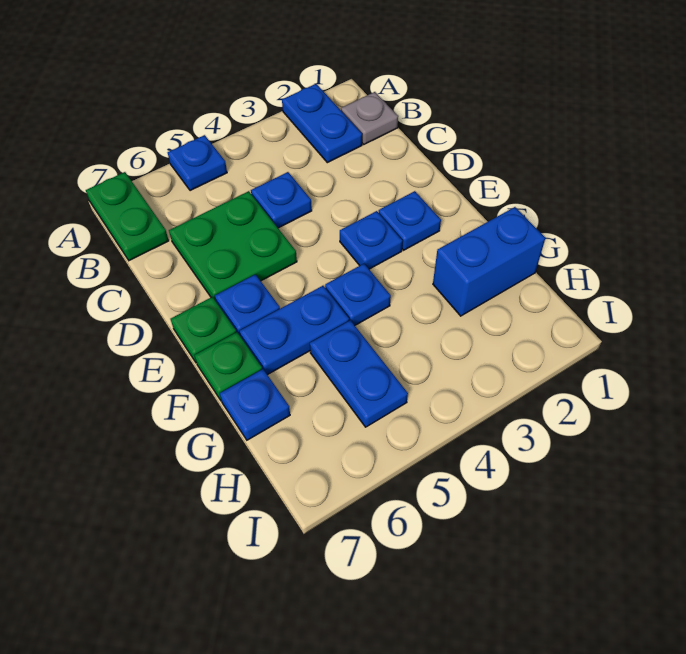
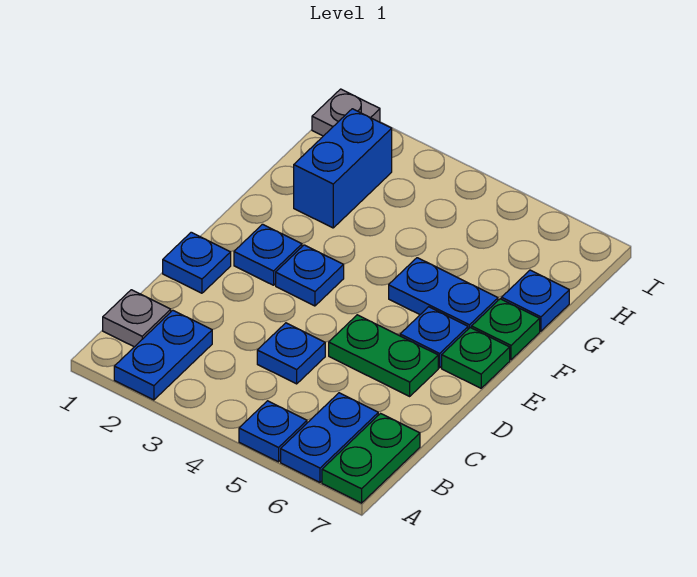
green plate C5:D6 level 1 -> green plate D5:D6 level 1
blue plate F4 level 1 -> blue plate D1 level 1
blue brick G1:G2 level 1 -> blue brick G2:H2 level 1
blue plate G5:H5 level 1 -> blue plate A6:B6 level 1
none -> grey plate I1 level 1

